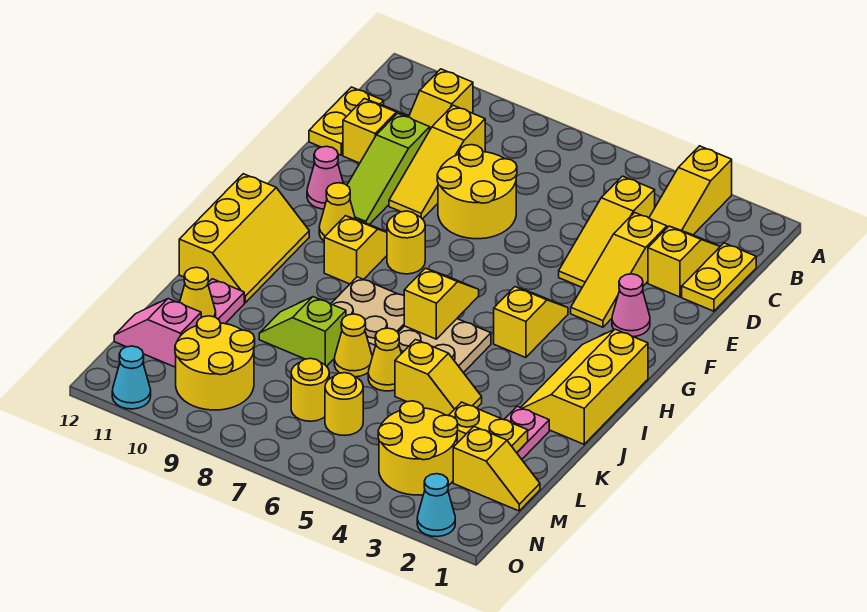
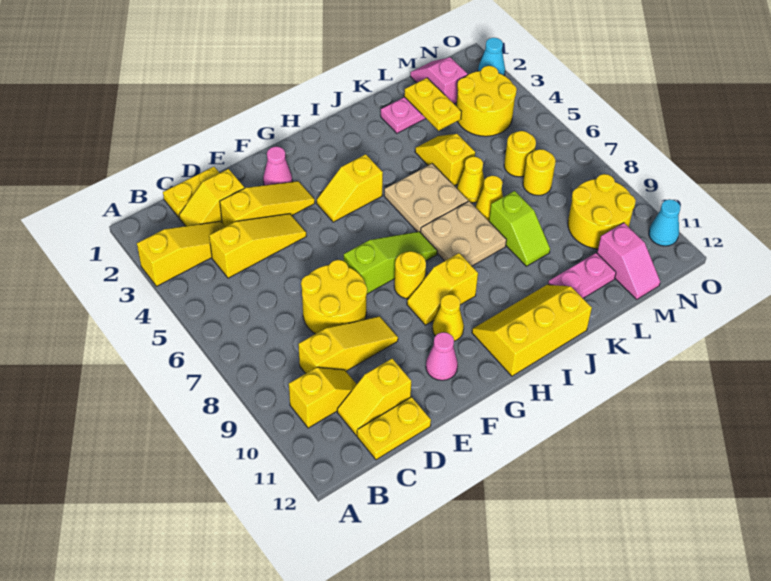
lime slope D10:F10 level 1 top D -> lime slope F7:H7 level 1 top F
yellow slope H1:J2 level 1 top 1 -> none
yellow slope H6:I6 level 2 top I -> none
yellow cone L11 level 2 -> none
yellow slope M1:M2 level 1 top 2 -> pink slope M1:M2 level 1 top 2

